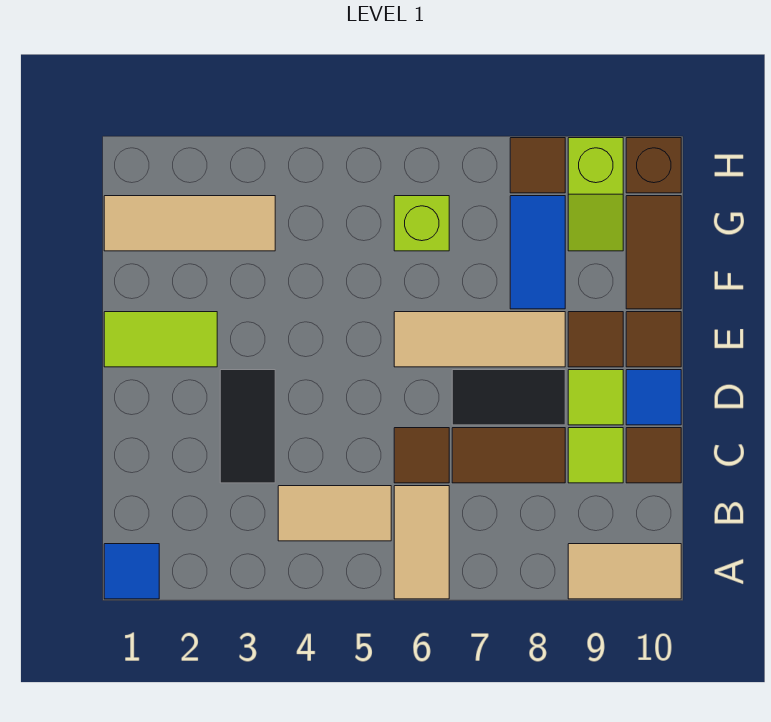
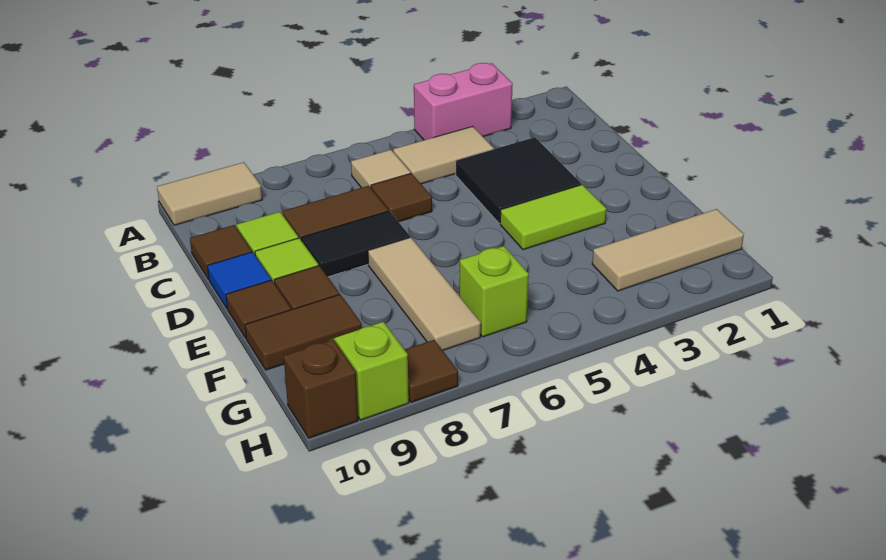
blue tile A1 level 1 -> none
none -> pink brick A3:A4 level 1
tan tile A6:B6 level 1 -> tan tile B6 level 1
black tile C3:D3 level 1 -> black tile C3:D4 level 1
lime tile E1:E2 level 1 -> lime tile E3:E4 level 1
tan tile E6:E8 level 1 -> tan tile E7:G7 level 1
blue tile F8:G8 level 1 -> none
brown tile F10:G10 level 1 -> brown tile F9:F10 level 1

